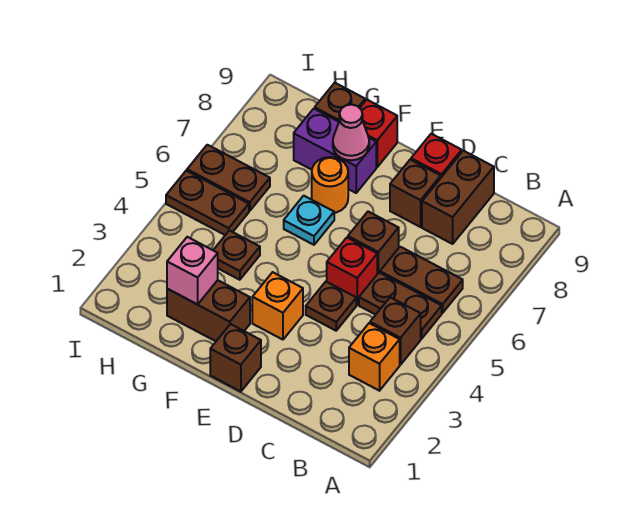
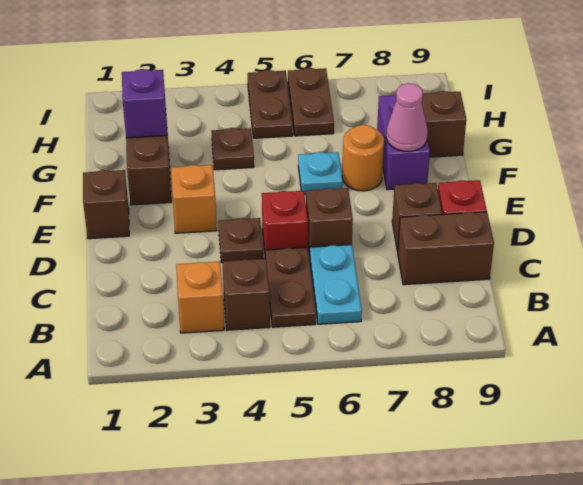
brown plate B6:C6 level 1 -> cyan plate B6:C6 level 1
red brick F9 level 1 -> none
pink brick G2 level 2 -> purple brick G2 level 2

